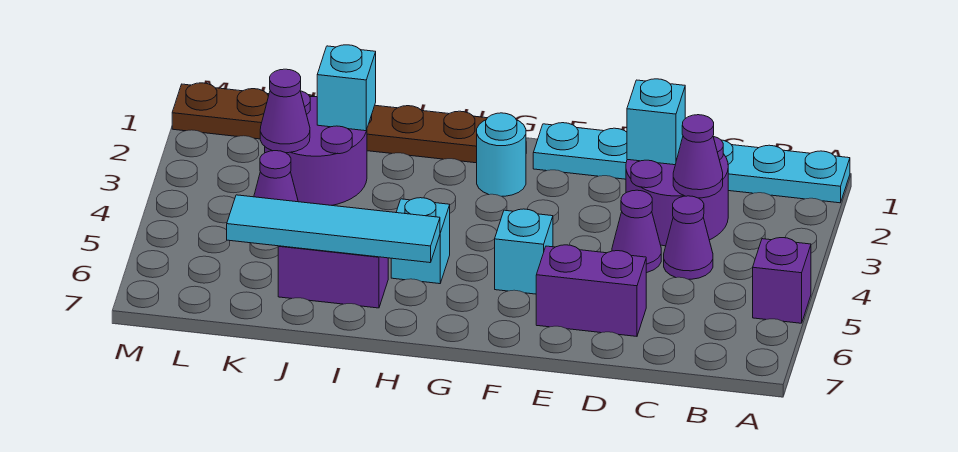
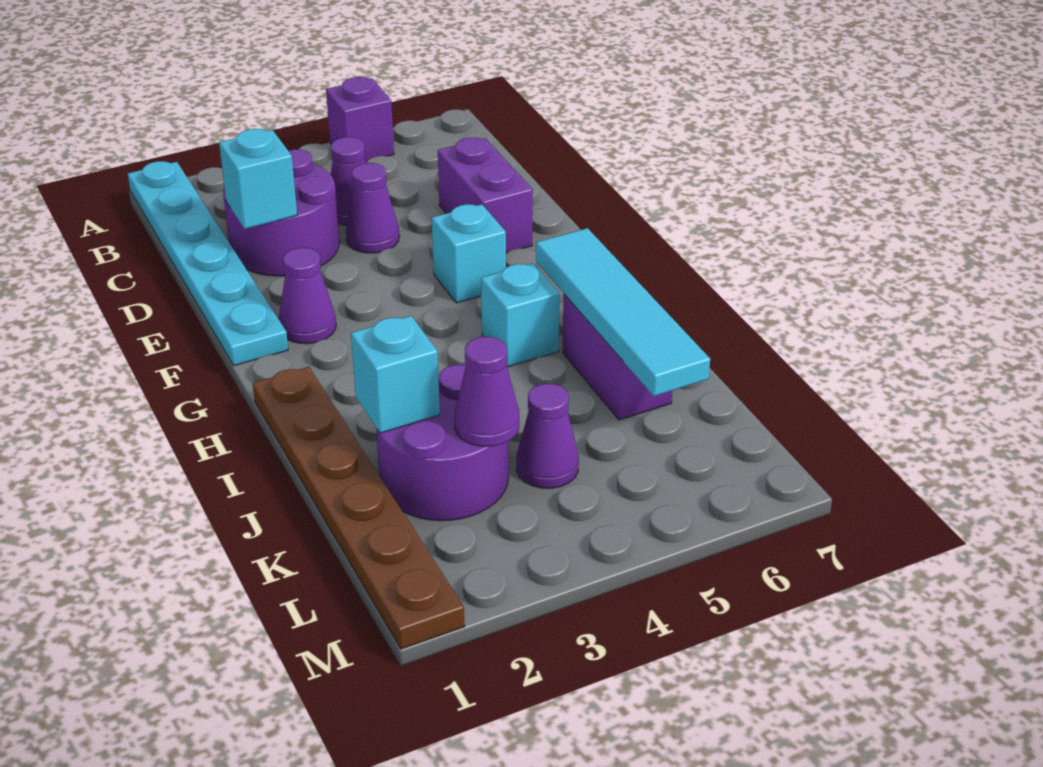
purple cone C3 level 2 -> purple cone F2 level 1
cyan round brick G2 level 1 -> none

